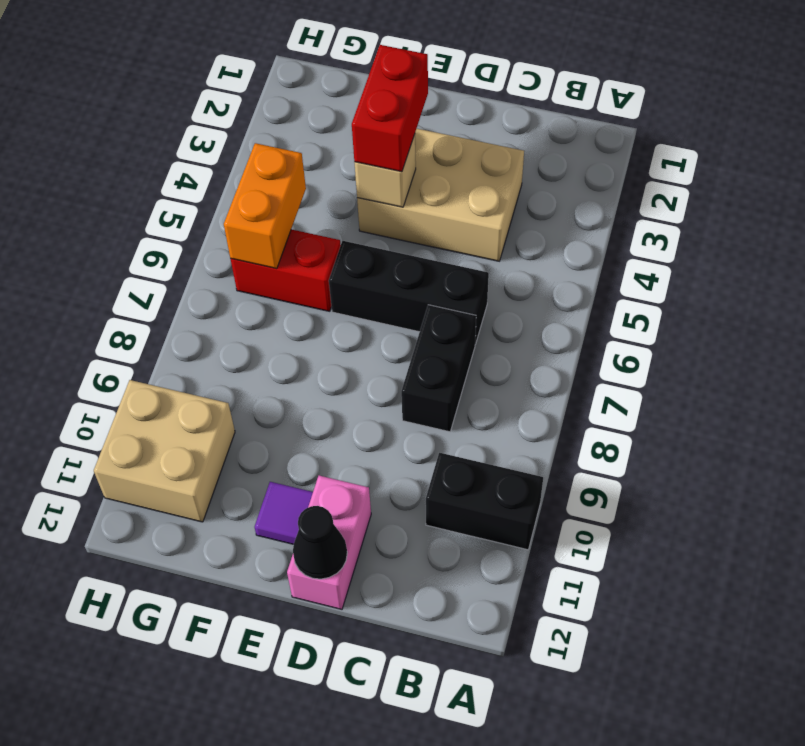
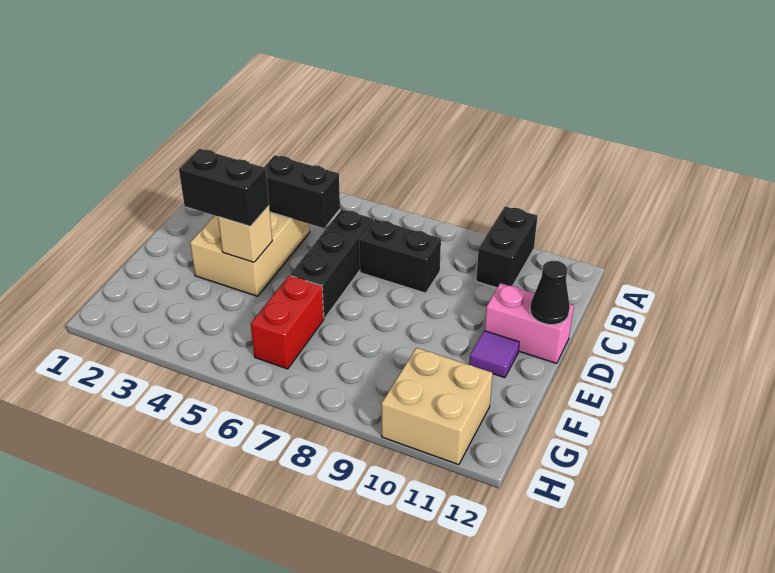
none -> black brick C4:C5 level 2
red brick E3:E4 level 3 -> black brick E3:E4 level 3
orange brick G5:G6 level 2 -> none

